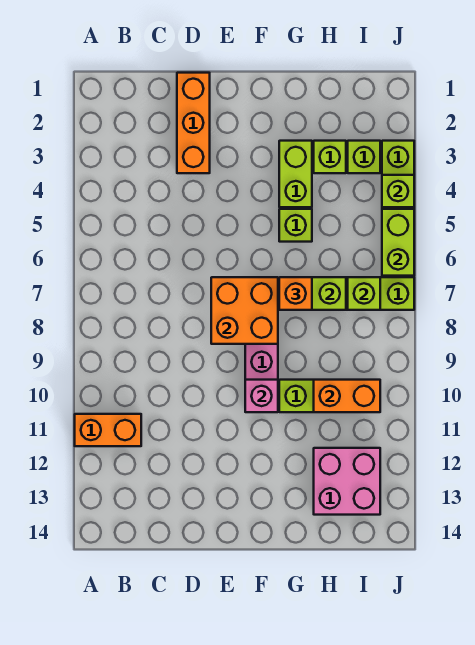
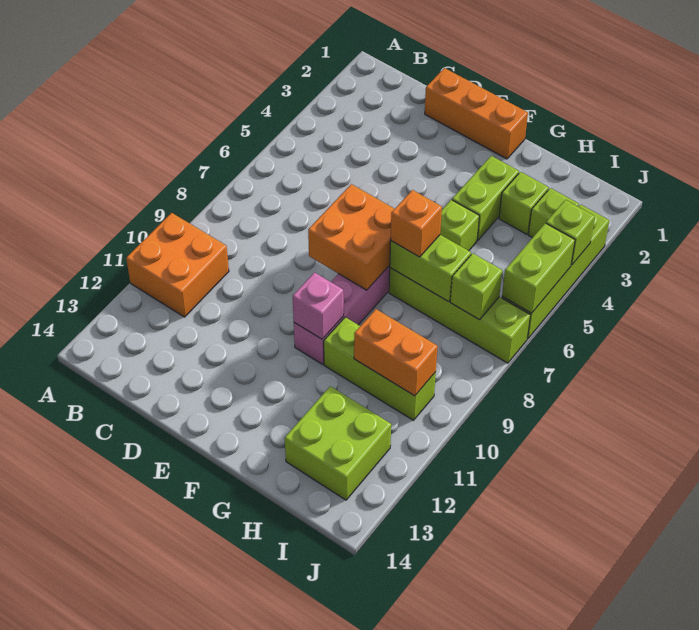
orange brick A11:B11 level 1 -> orange brick A10:B11 level 1
orange brick D1:D3 level 1 -> orange brick D1:F1 level 1
pink brick H12:I13 level 1 -> lime brick H12:I13 level 1

